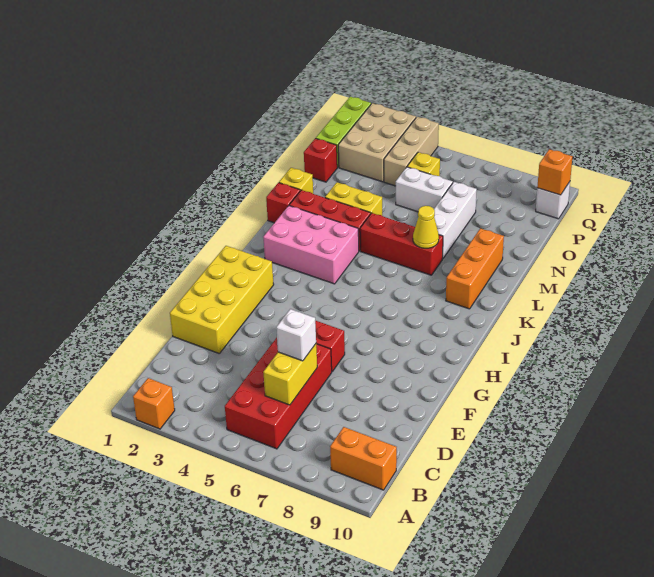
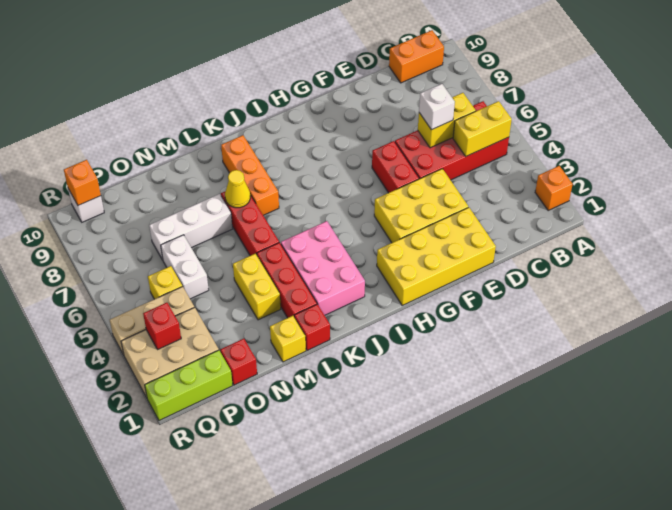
none -> yellow brick B5:C5 level 2
orange brick B9:B10 level 1 -> orange brick B10:C10 level 1
none -> yellow brick E3:G4 level 1
orange brick K9:M9 level 1 -> orange brick K7:K9 level 1
none -> red brick Q3 level 2

